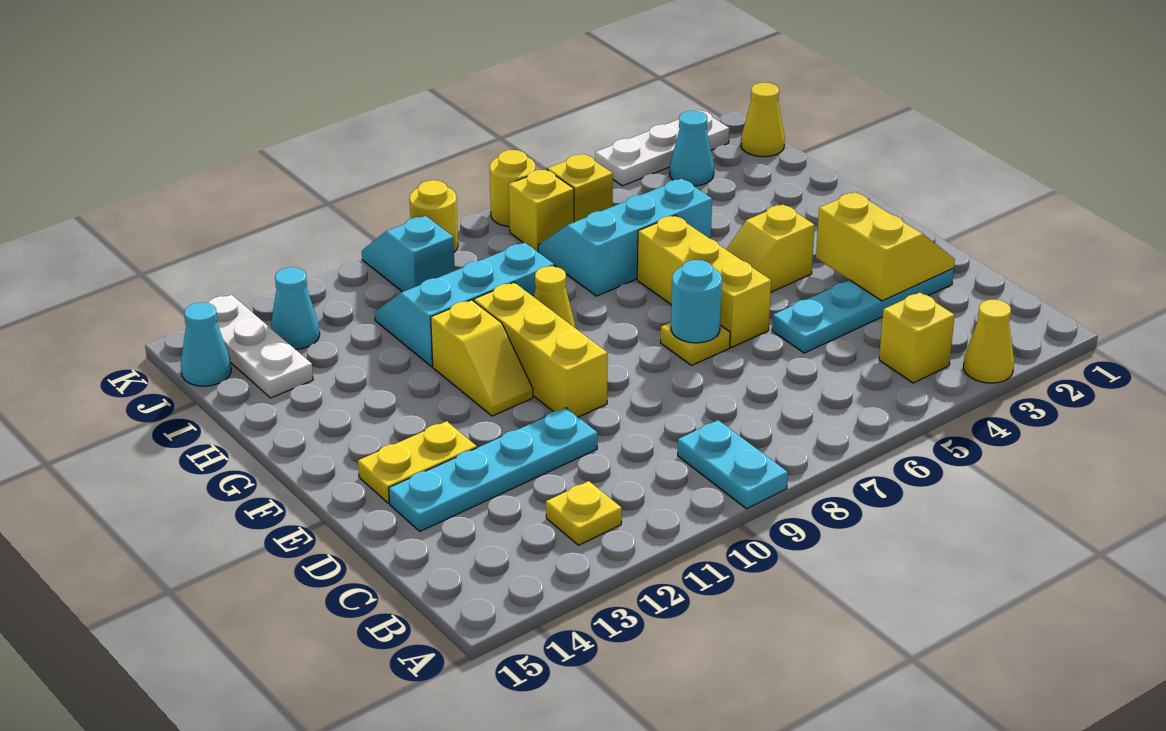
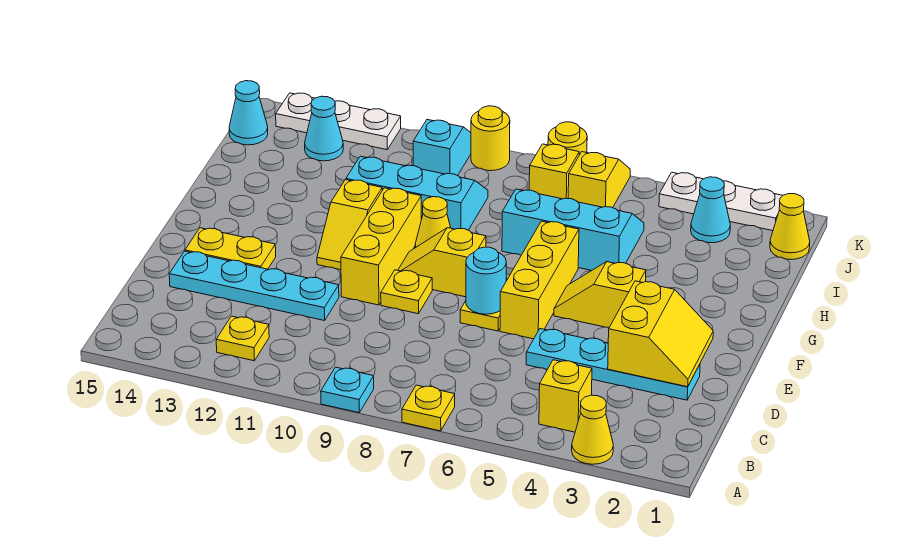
none -> yellow plate A7 level 1
cyan plate A9:B9 level 1 -> cyan plate A9 level 1
none -> yellow plate E9 level 1
none -> yellow slope F8:F9 level 1 top 8
white plate I14:K14 level 1 -> white plate K12:K14 level 1

